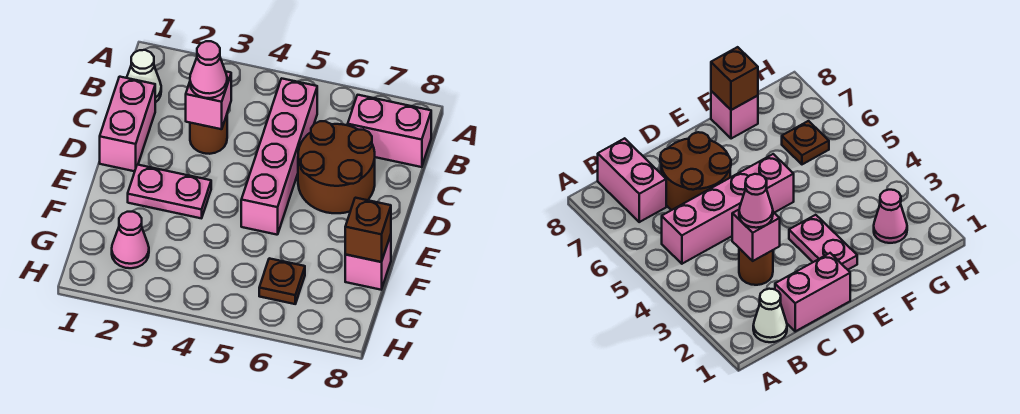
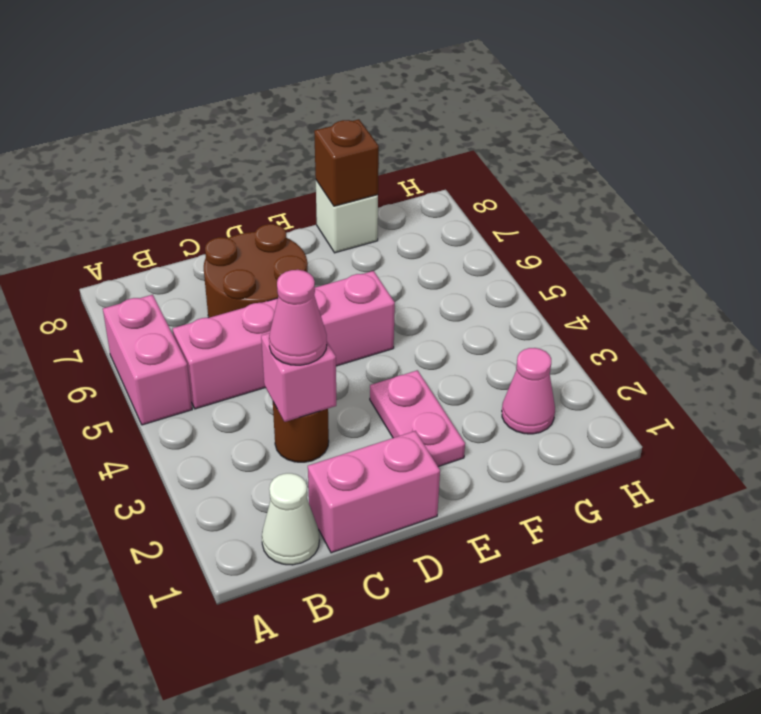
pink brick B7:B8 level 1 -> pink brick A5:A6 level 1
pink brick F8 level 1 -> white brick F8 level 1
brown plate G6 level 1 -> none

